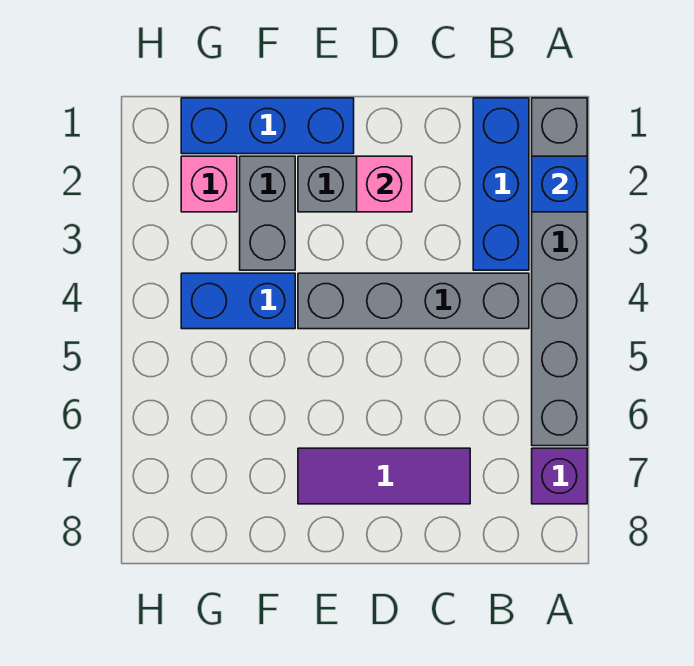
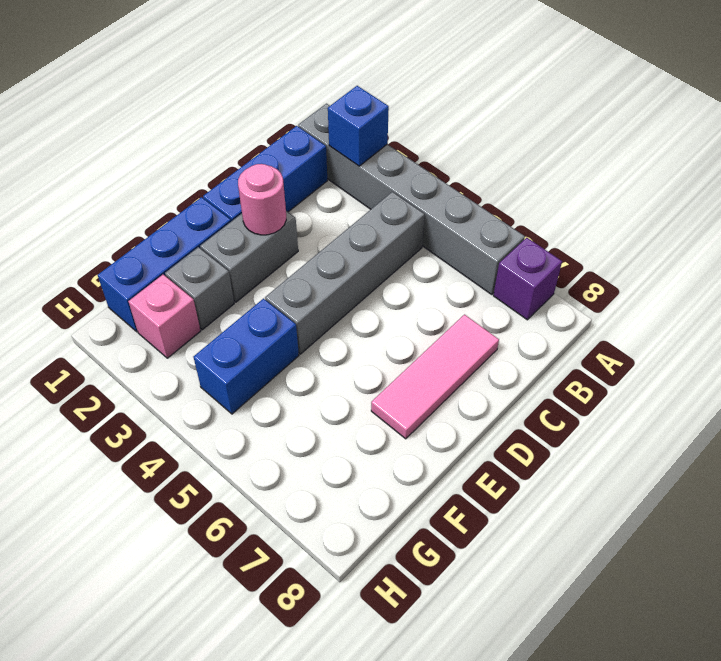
blue brick B1:B3 level 1 -> blue brick B1:D1 level 1
purple tile C7:E7 level 1 -> pink tile C7:E7 level 1
pink brick D2 level 2 -> pink round brick D2 level 2
grey brick F2:F3 level 1 -> grey brick F2 level 1

